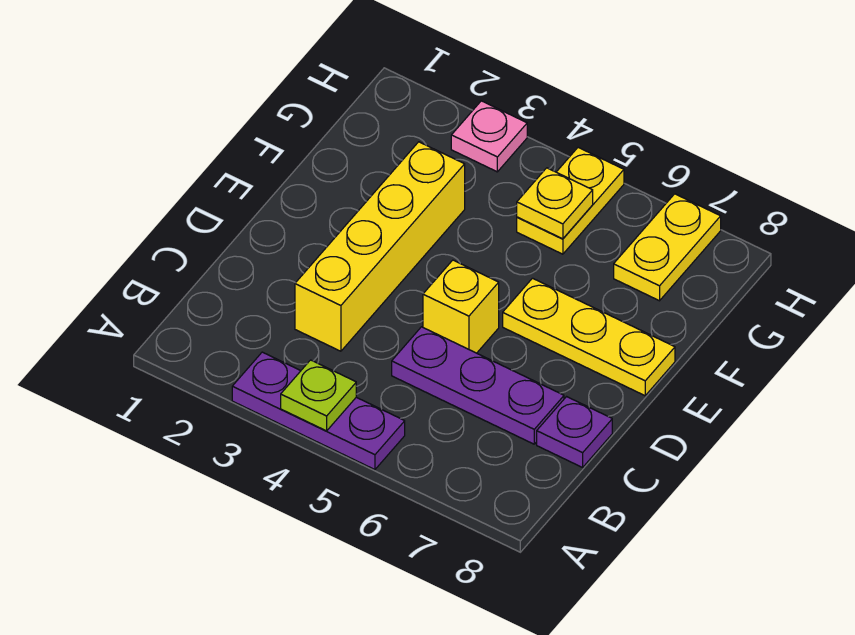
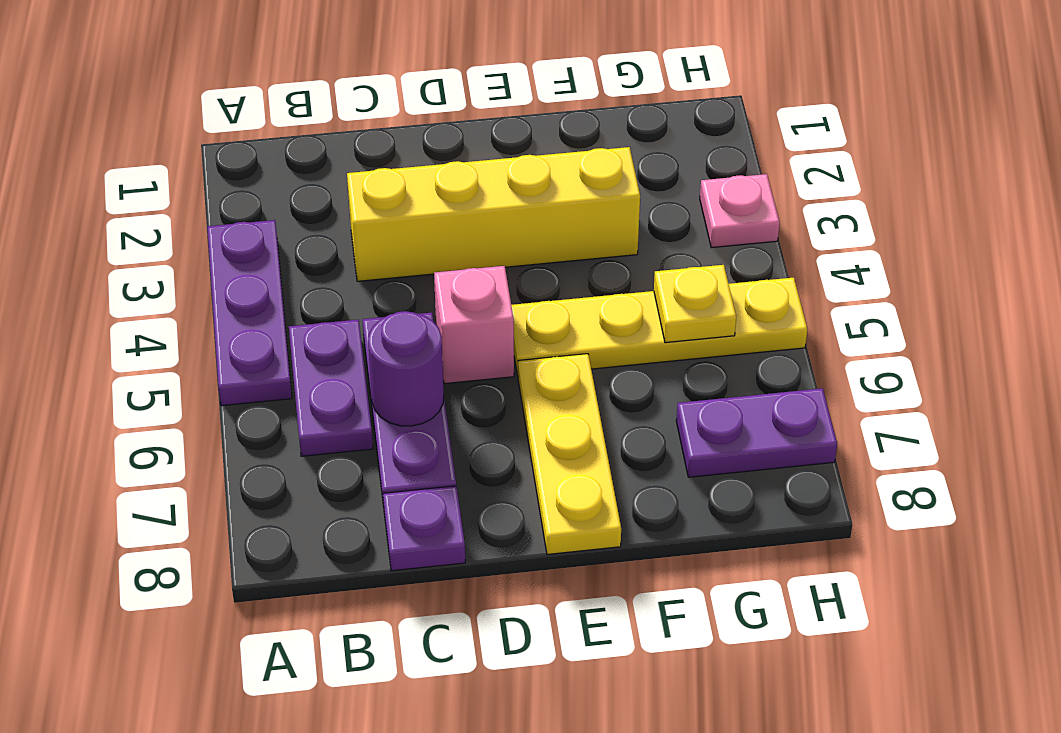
lime plate A4 level 2 -> none
none -> purple plate B5:B6 level 1
none -> purple round brick C6 level 2
yellow brick D5 level 1 -> pink brick D5 level 1
yellow plate G5:H5 level 1 -> yellow plate E5:H5 level 1
yellow plate G7:H7 level 1 -> purple plate G7:H7 level 1

